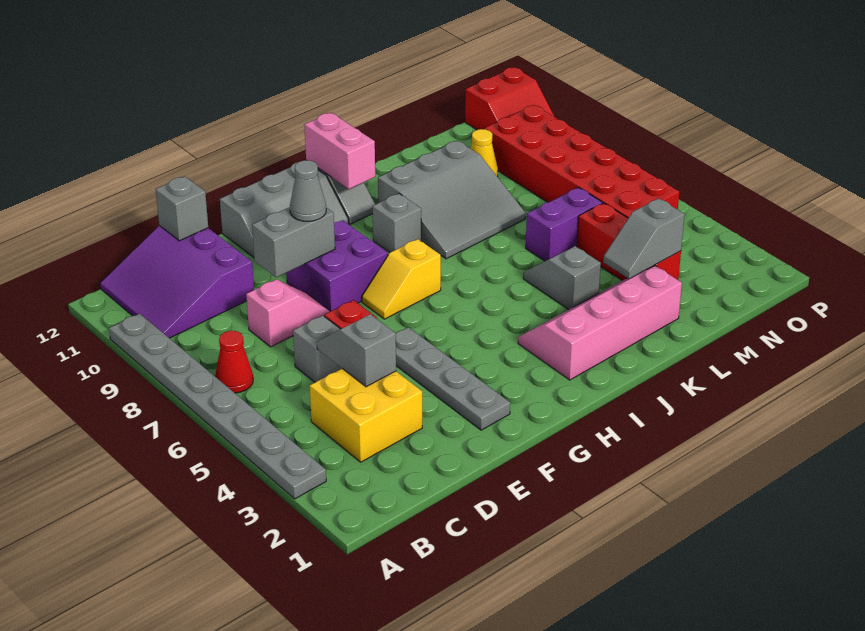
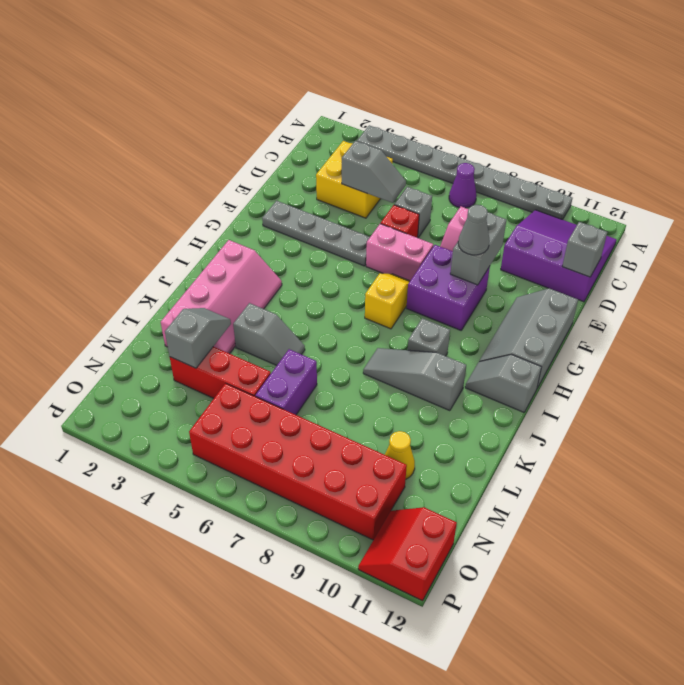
red cone B7 level 1 -> purple cone B7 level 1
pink brick I11:I12 level 2 -> pink brick F6:F7 level 1
grey slope J8:L10 level 1 top 10 -> grey slope J8:J10 level 1 top 10

